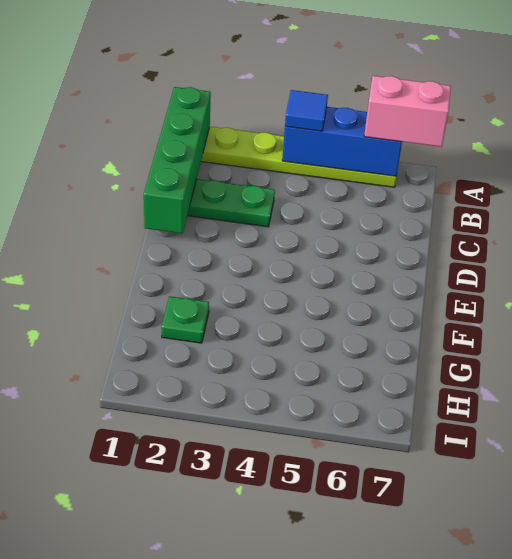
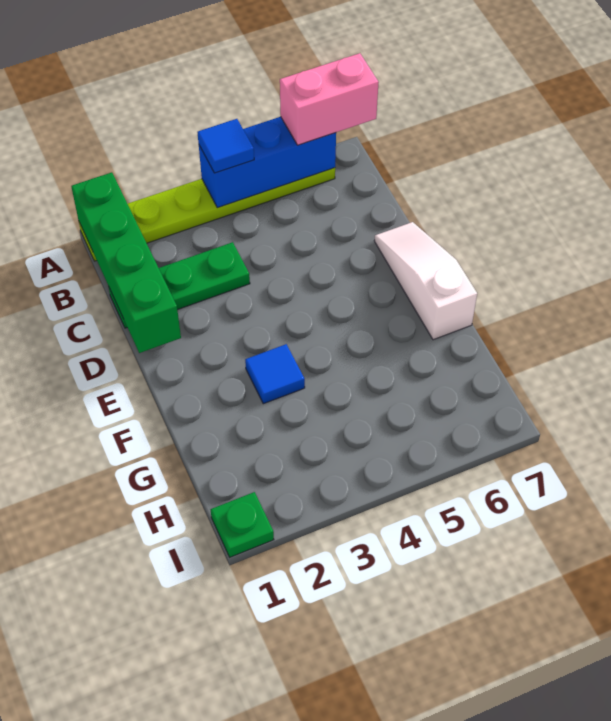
none -> white slope D7:F7 level 1 top F
none -> blue tile F3 level 1
green plate G2 level 1 -> green plate I1 level 1

